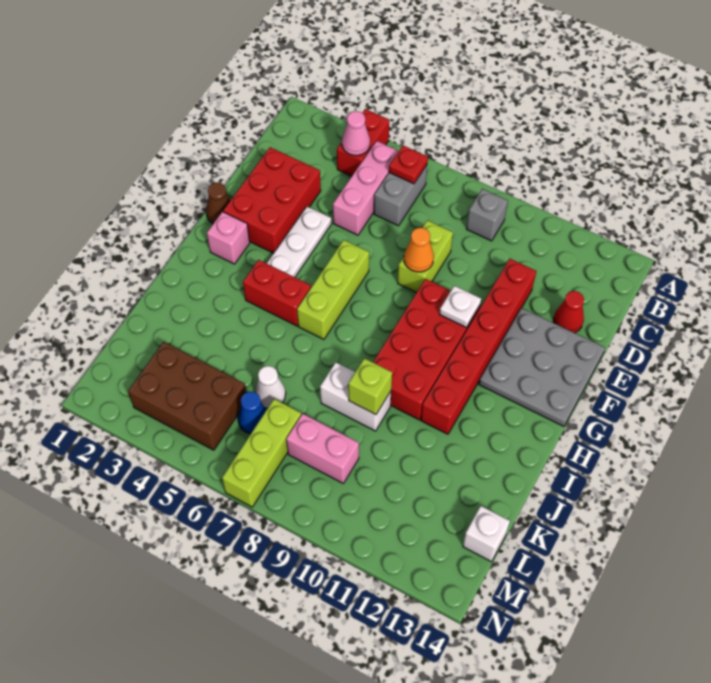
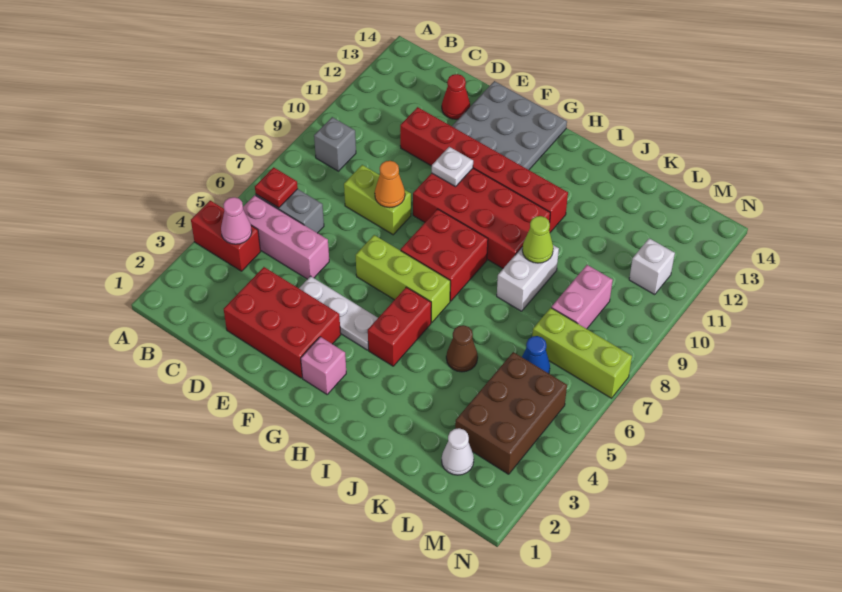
brown cone F1 level 1 -> brown cone J5 level 1
none -> red brick G7:H8 level 1
lime brick J9 level 2 -> lime cone J9 level 2
white cone K6 level 1 -> white cone L2 level 1
white brick L14 level 1 -> white brick M11 level 1

